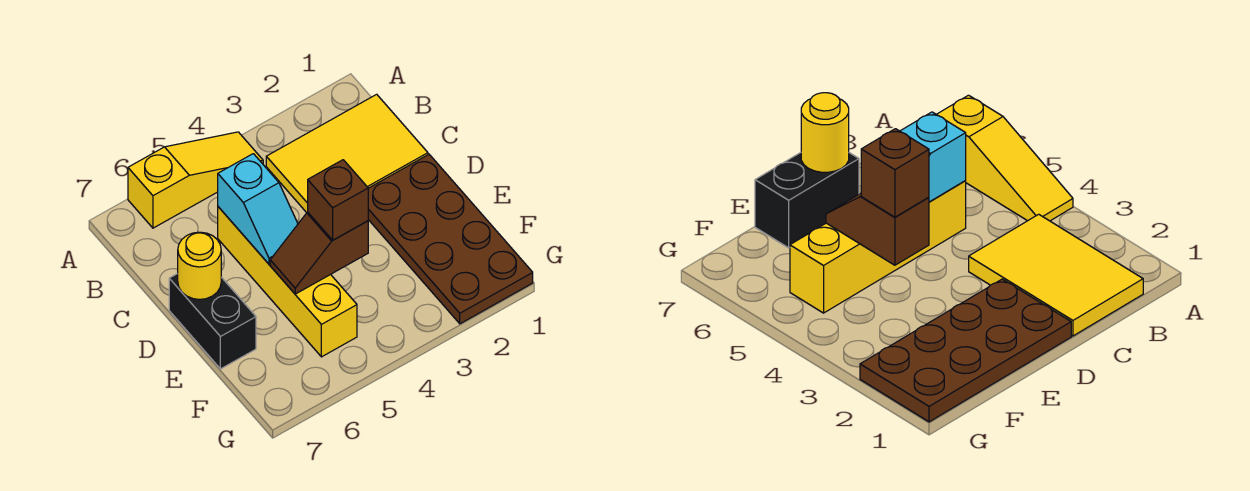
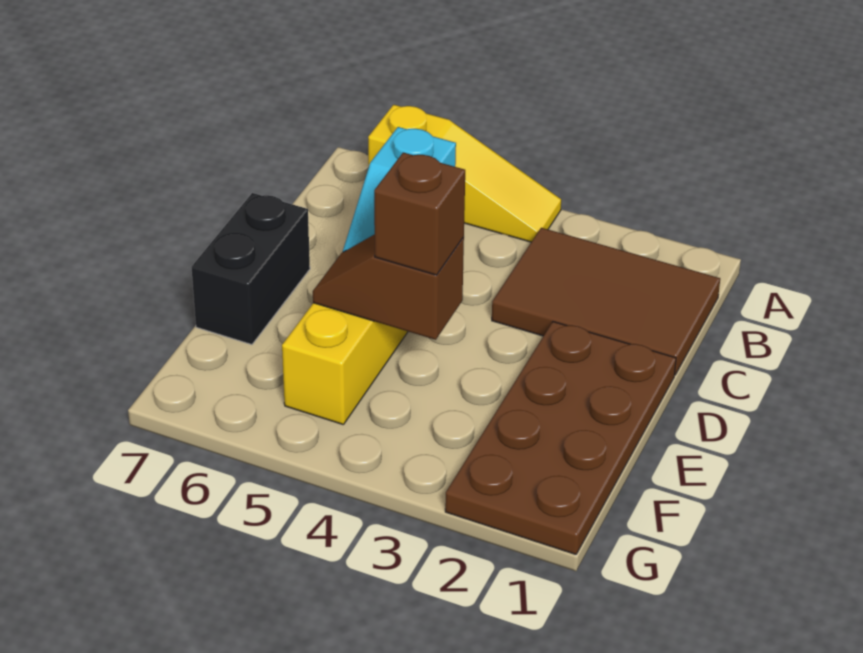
yellow tile B1:C3 level 1 -> brown tile B1:C3 level 1
yellow round brick D7 level 2 -> none

